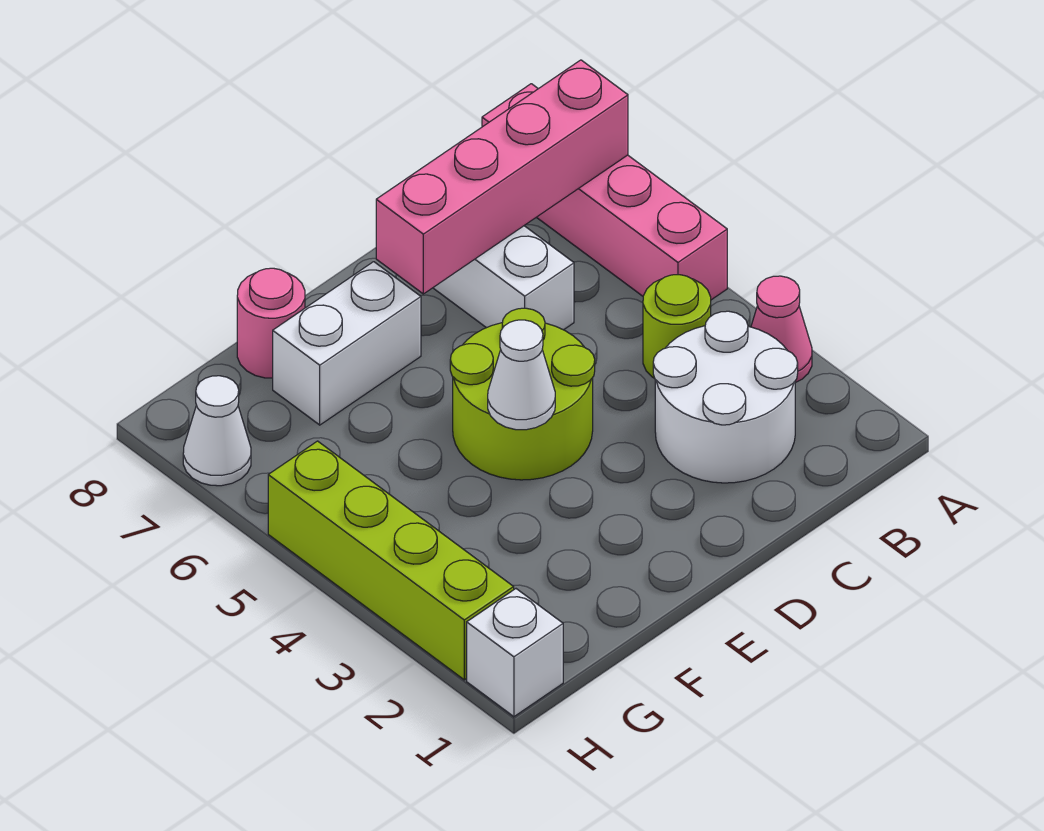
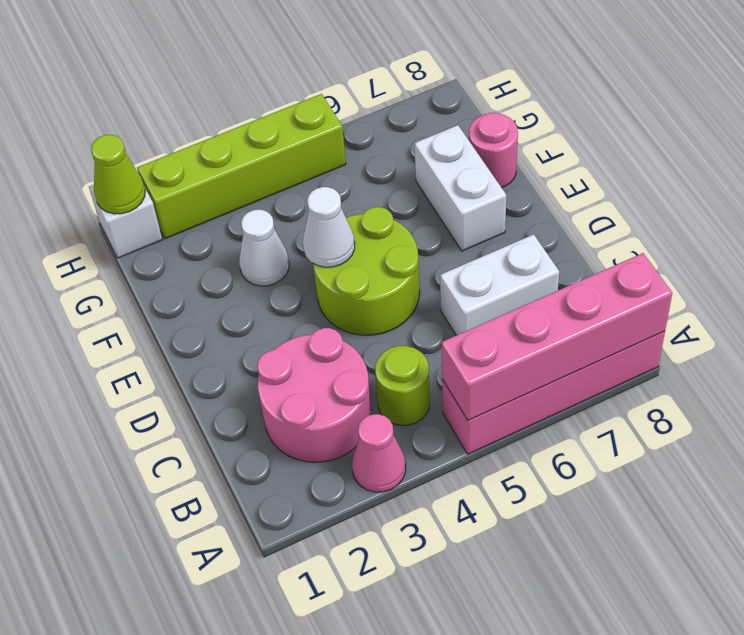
pink brick A7:D7 level 2 -> pink brick A5:A8 level 2
white round brick B2:C3 level 1 -> pink round brick B2:C3 level 1
none -> lime cone H1 level 2
white cone H7 level 1 -> white cone F3 level 1

